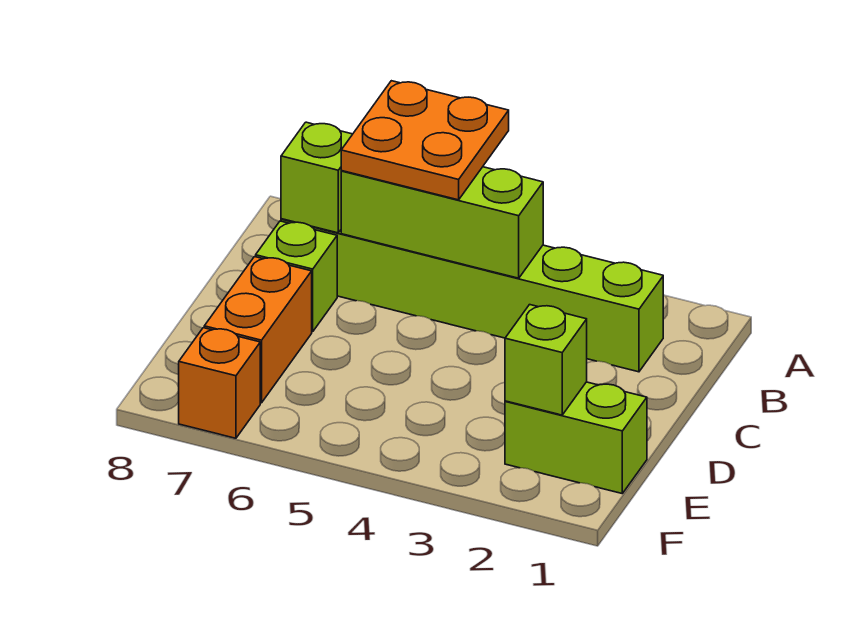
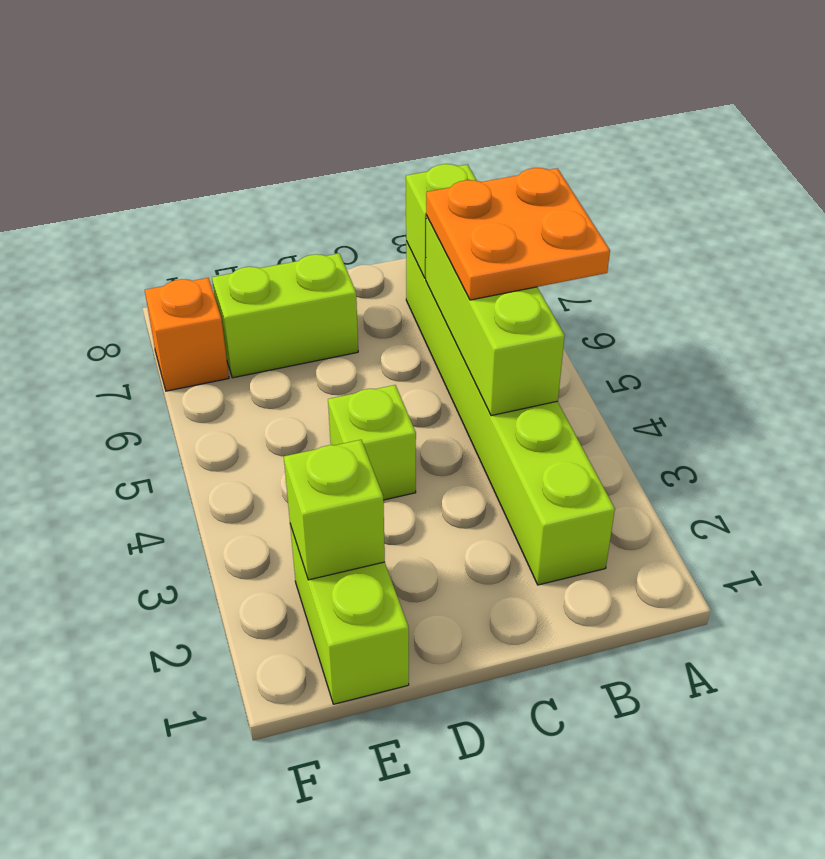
lime brick C7 level 1 -> lime brick D4 level 1
orange brick D7:E7 level 1 -> lime brick D7:E7 level 1

